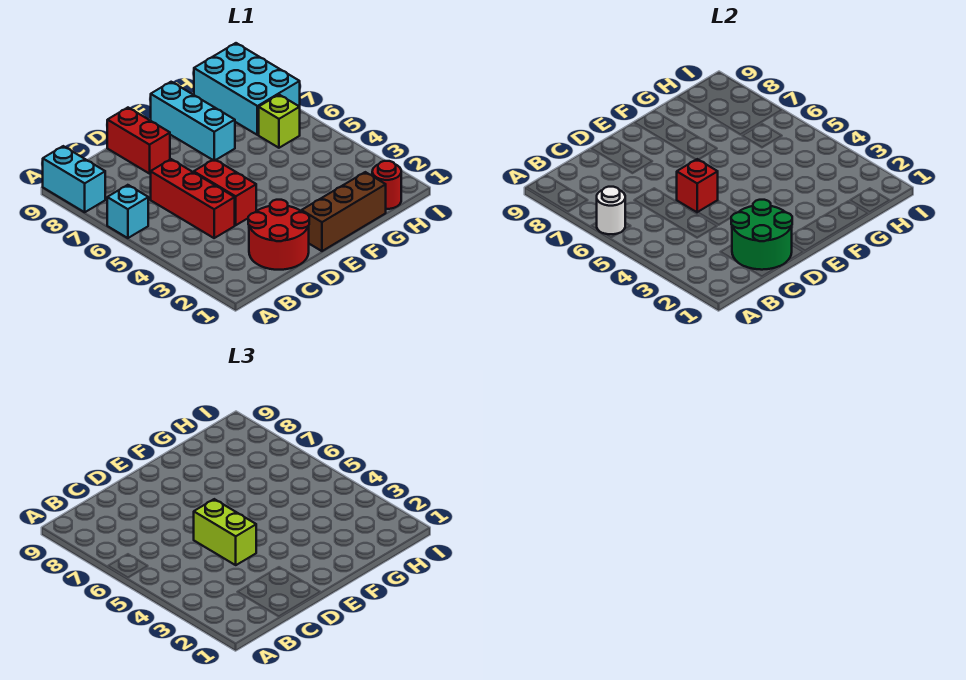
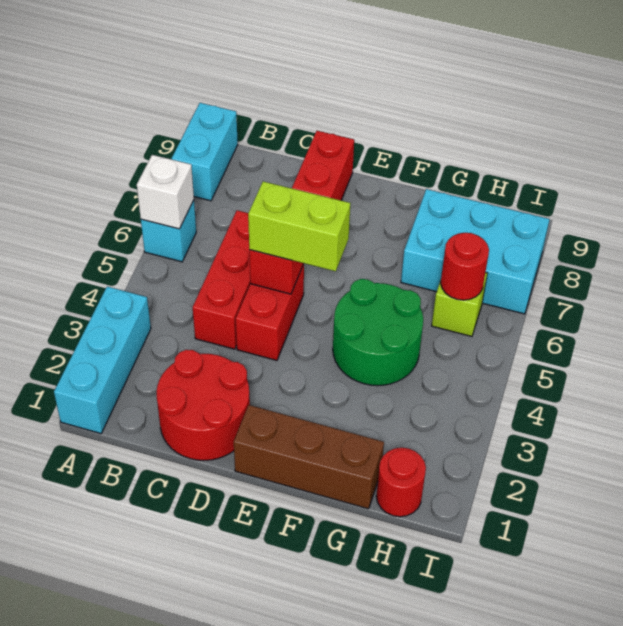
white round brick A6 level 2 -> white brick A6 level 2
green round brick C1:D2 level 2 -> green round brick F4:G5 level 1
lime brick D4:D5 level 3 -> lime brick D5:E5 level 3
cyan brick F7:F9 level 1 -> cyan brick A1:A3 level 1
none -> red round brick H6 level 2
cyan brick H7:I9 level 1 -> cyan brick G7:I8 level 1

